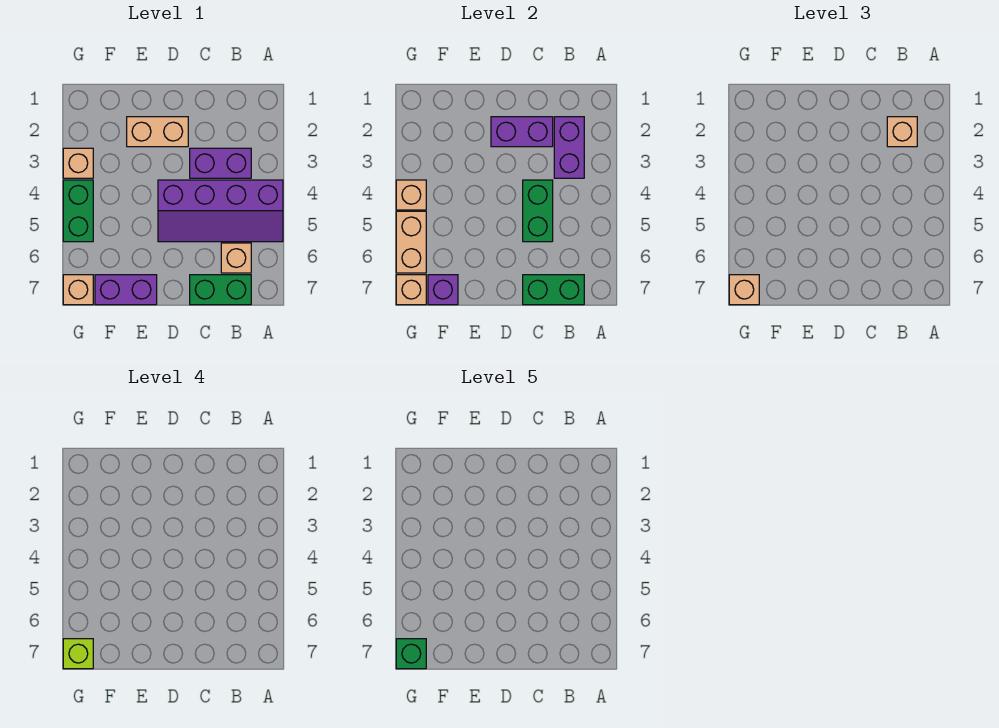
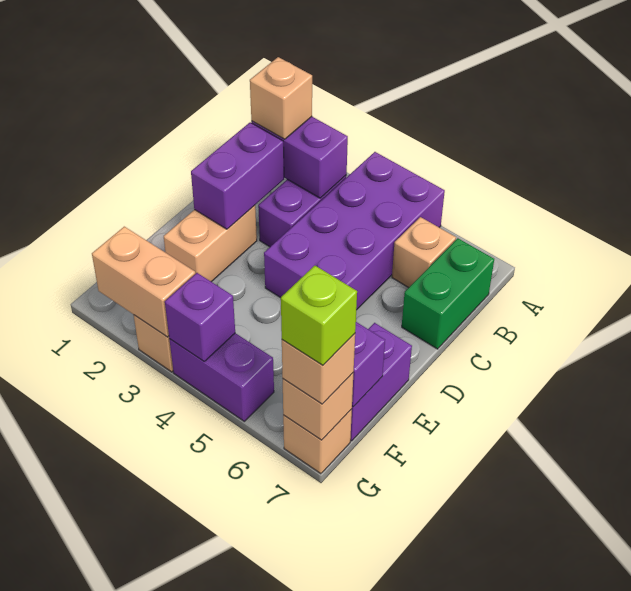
purple slope A4:D5 level 1 top 4 -> purple brick A4:D5 level 1
green brick B7:C7 level 2 -> none
green brick C4:C5 level 2 -> none
green brick G4:G5 level 1 -> purple brick G4:G5 level 1
tan brick G4 level 2 -> purple brick G4 level 2
tan brick G5:G6 level 2 -> tan brick G2:G3 level 2
green brick G7 level 5 -> none

